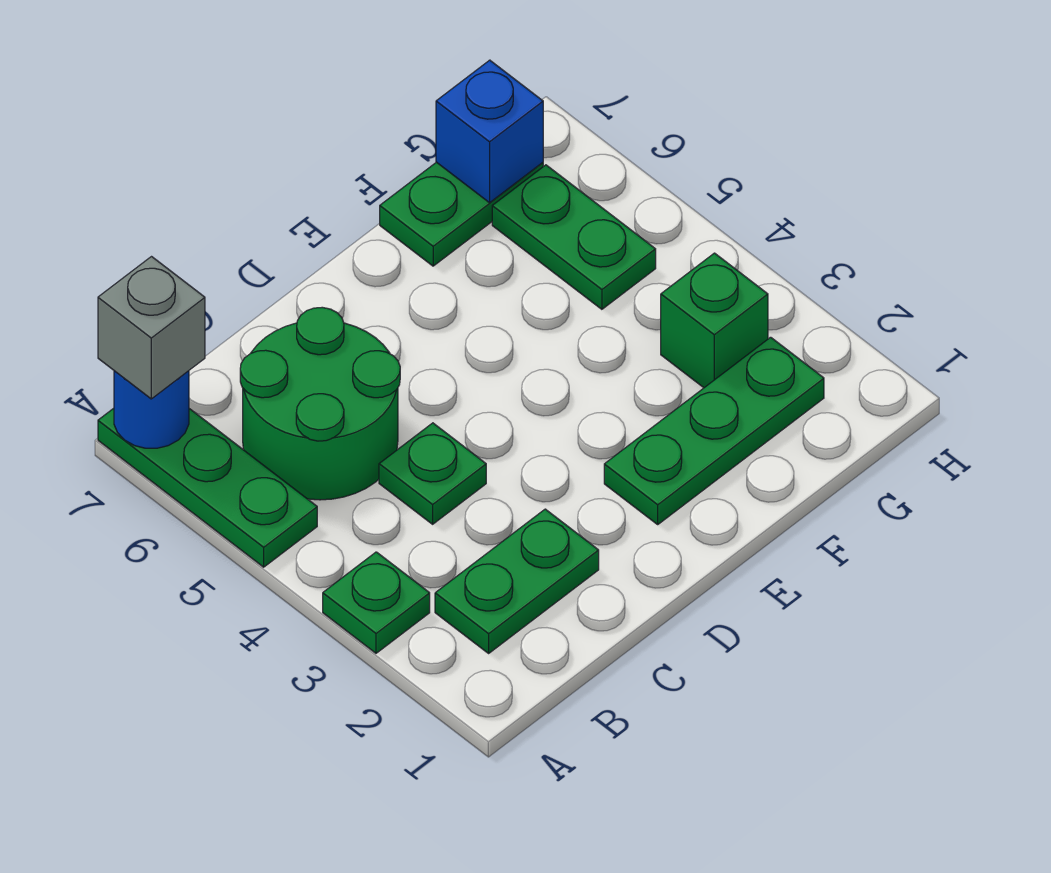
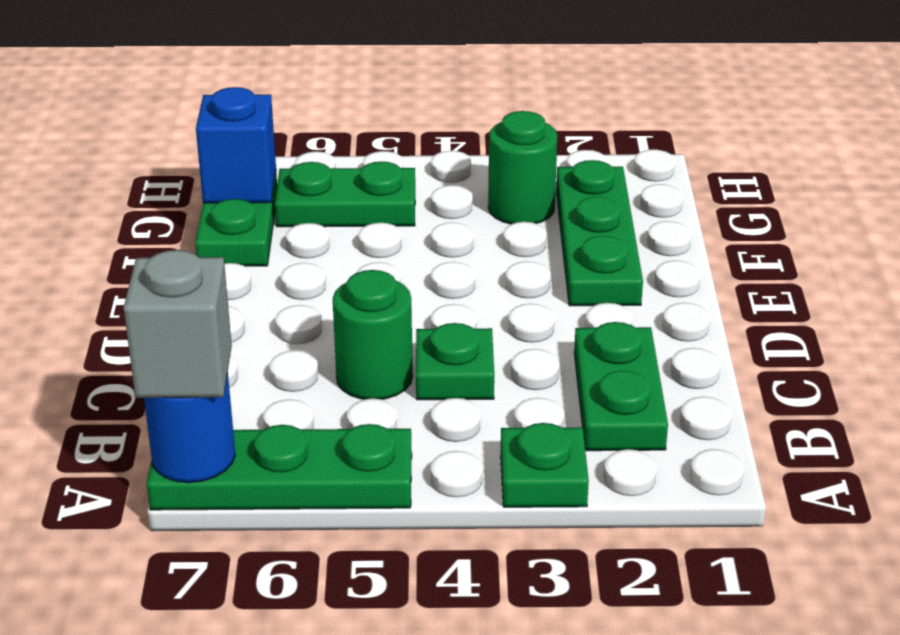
green round brick B5:C6 level 1 -> green round brick C5 level 1
green brick G3 level 1 -> green round brick G3 level 1

